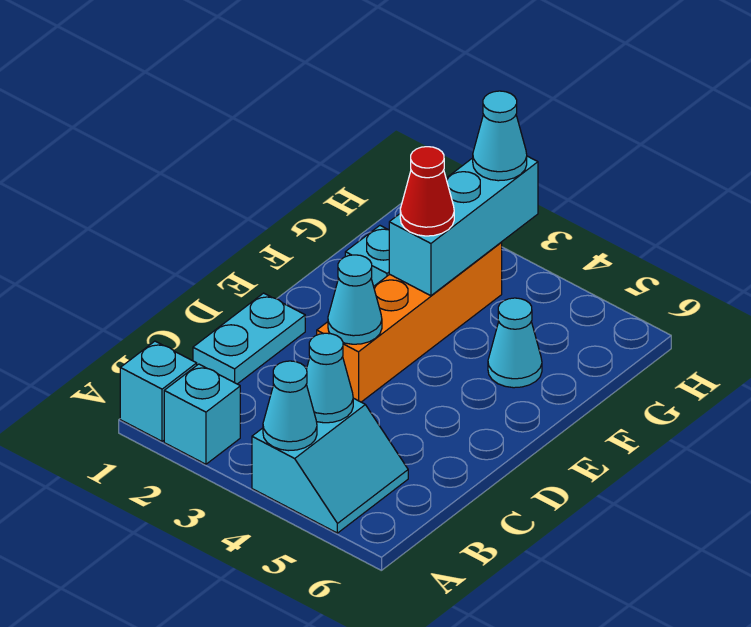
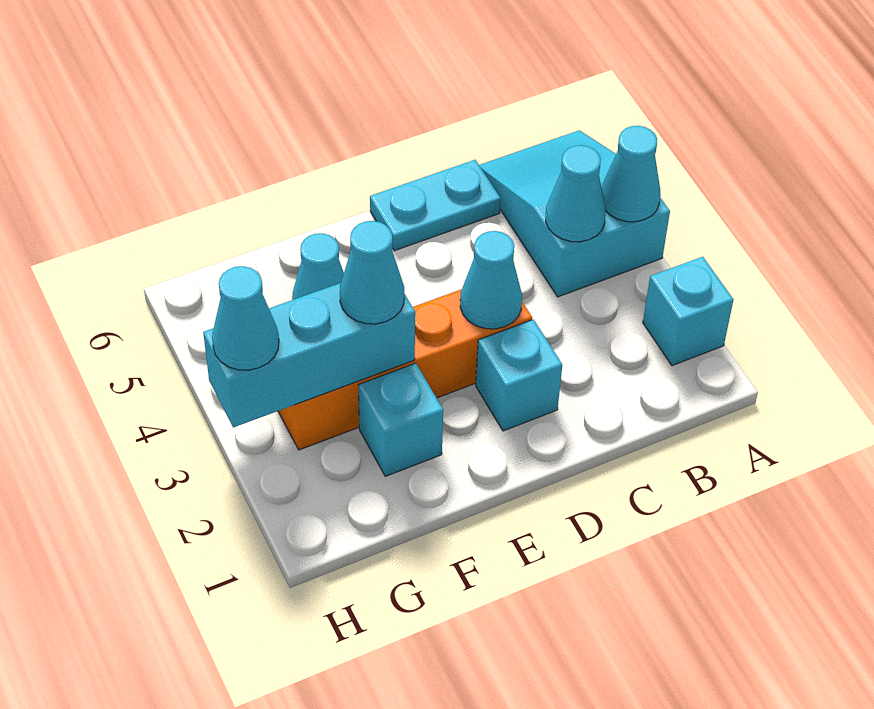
cyan brick A1 level 1 -> cyan brick D2 level 1
cyan slope A4:B5 level 1 top 4 -> cyan slope A4:B6 level 1 top 4
cyan plate C1:D1 level 1 -> cyan plate C6:D6 level 1
red cone F3 level 3 -> cyan cone F3 level 3

